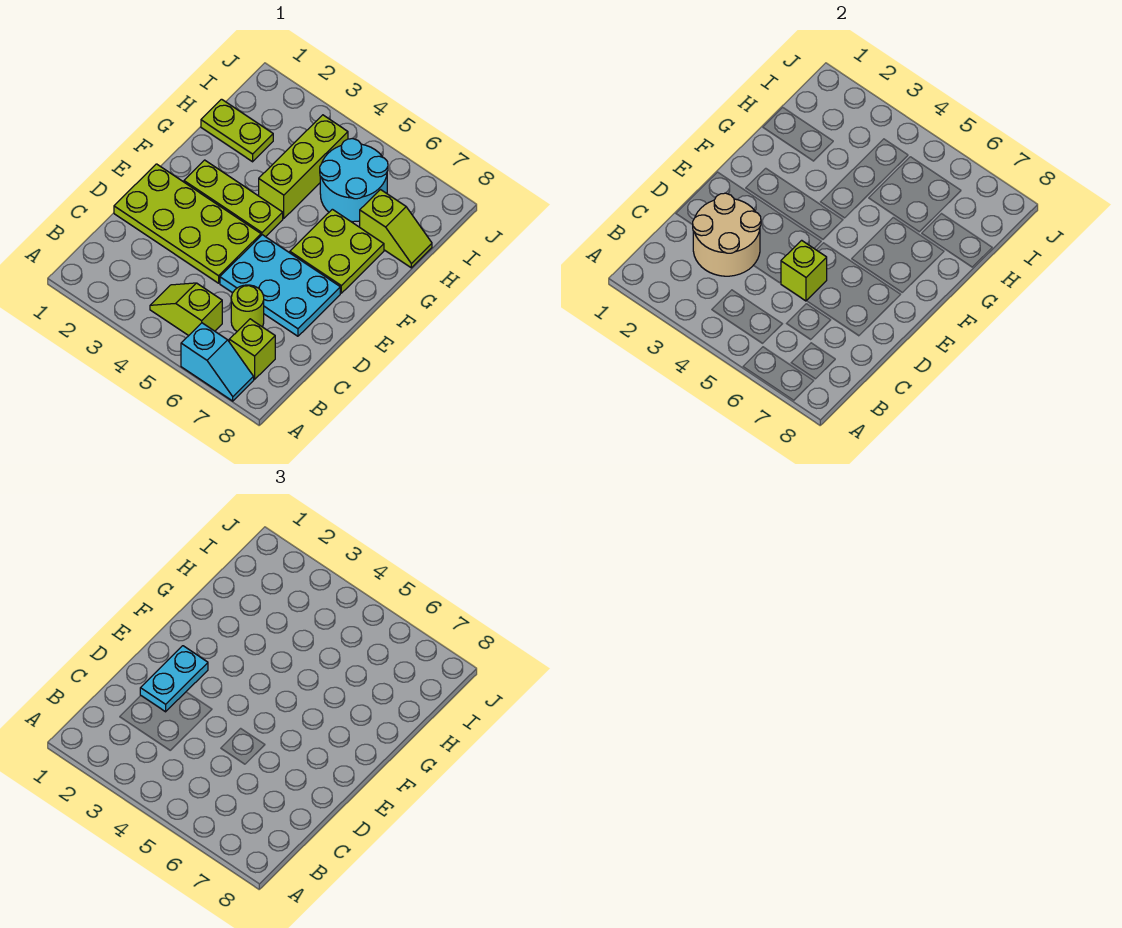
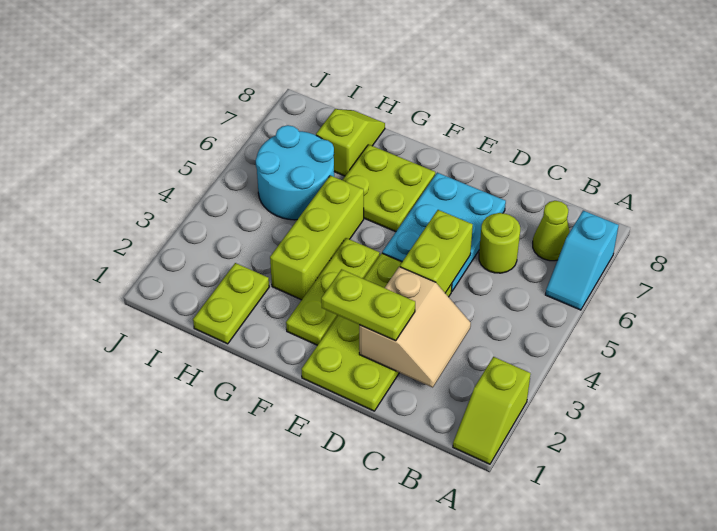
cyan slope A6:A7 level 1 top 6 -> cyan slope A6:A7 level 1 top 7
lime slope B4:B5 level 1 top 5 -> lime slope A1:A2 level 1 top 2
lime brick B7 level 1 -> lime cone B7 level 1
tan round brick C2:D3 level 2 -> tan slope C2:D3 level 2 top D
cyan plate D2:E2 level 3 -> lime plate D2:E2 level 3
lime brick D5 level 2 -> lime brick D4:D5 level 2
lime brick G4:I4 level 1 -> lime brick G3:G5 level 1

